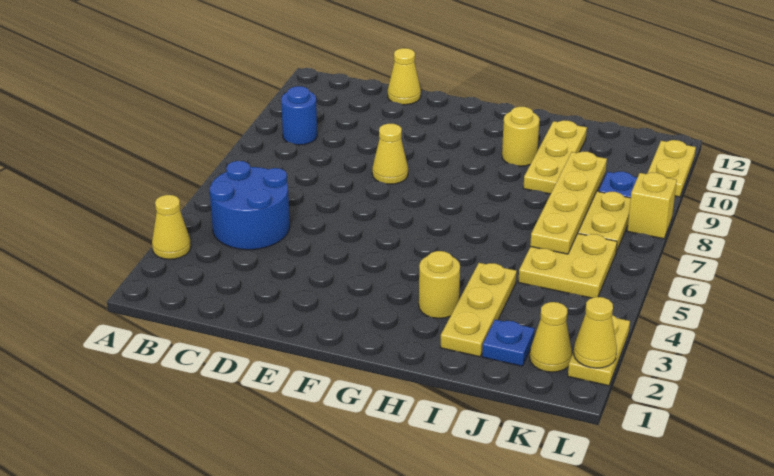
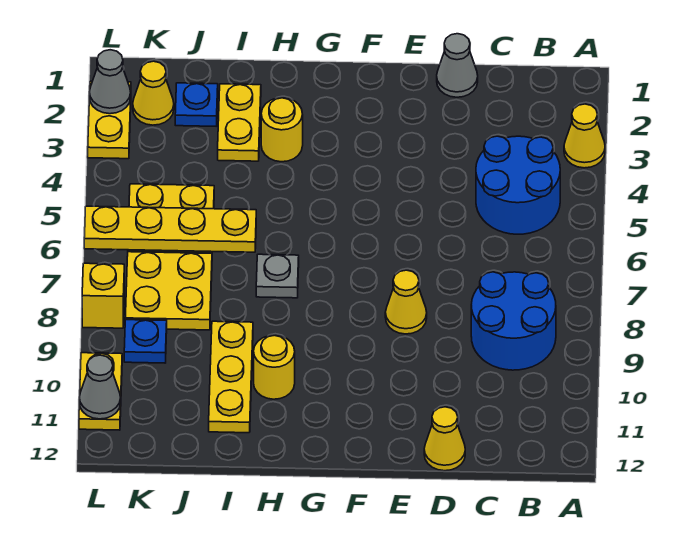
blue round brick B9 level 1 -> blue round brick B8:C9 level 1
none -> grey cone D1 level 1
none -> grey plate H7 level 1
yellow plate I2:I4 level 1 -> yellow plate I2:I3 level 1
yellow plate J6:J9 level 2 -> yellow plate I6:L6 level 2
yellow cone L2 level 2 -> grey cone L2 level 2
none -> grey cone L11 level 2

